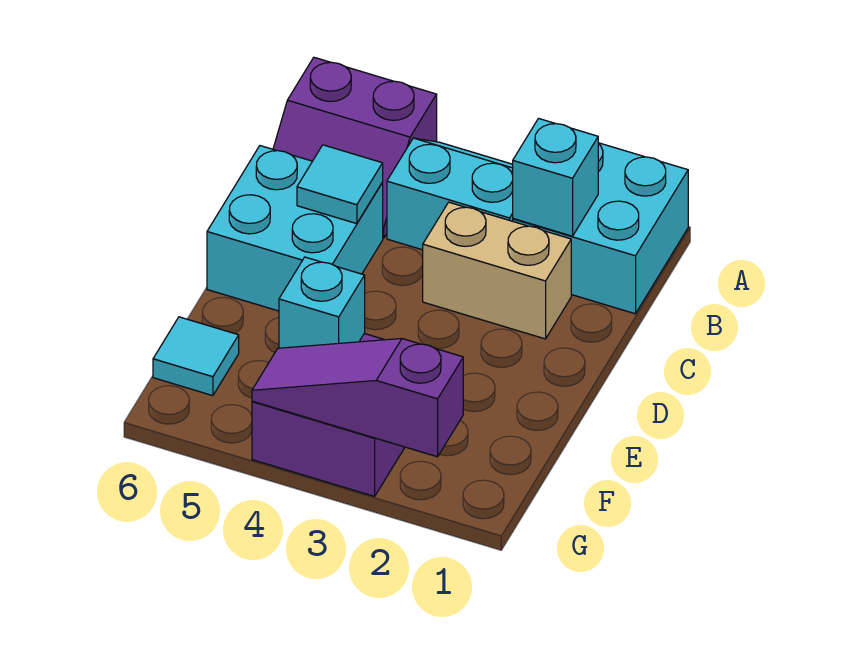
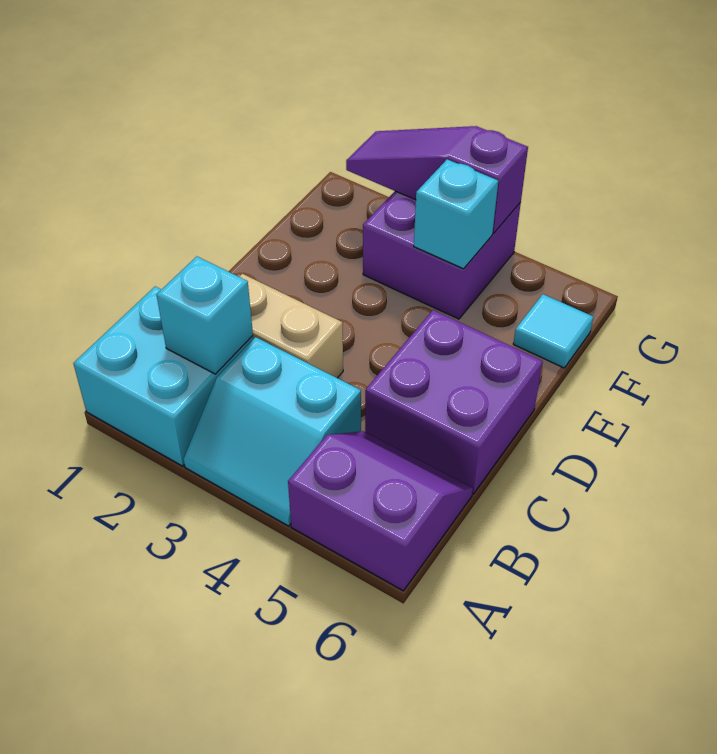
cyan brick C5:D6 level 1 -> purple brick C5:D6 level 1
cyan tile C5 level 2 -> none
purple slope G2:G4 level 2 top 2 -> purple slope G2:G4 level 2 top 4

